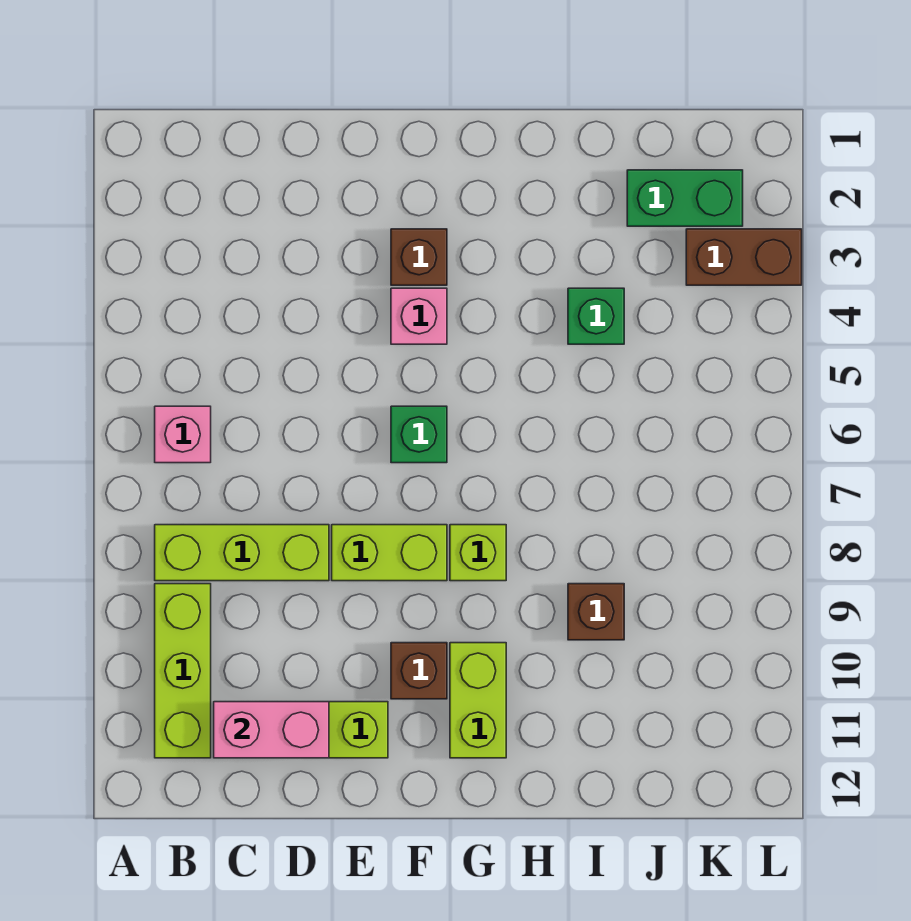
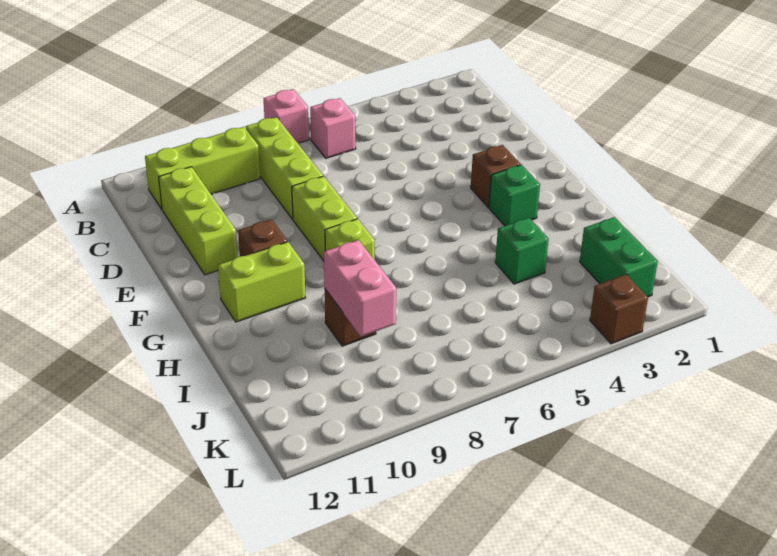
pink brick C11:D11 level 2 -> pink brick I9:J9 level 2
pink brick F4 level 1 -> pink brick A7 level 1
green brick F6 level 1 -> green brick G3 level 1
brown brick K3:L3 level 1 -> brown brick L3 level 1

